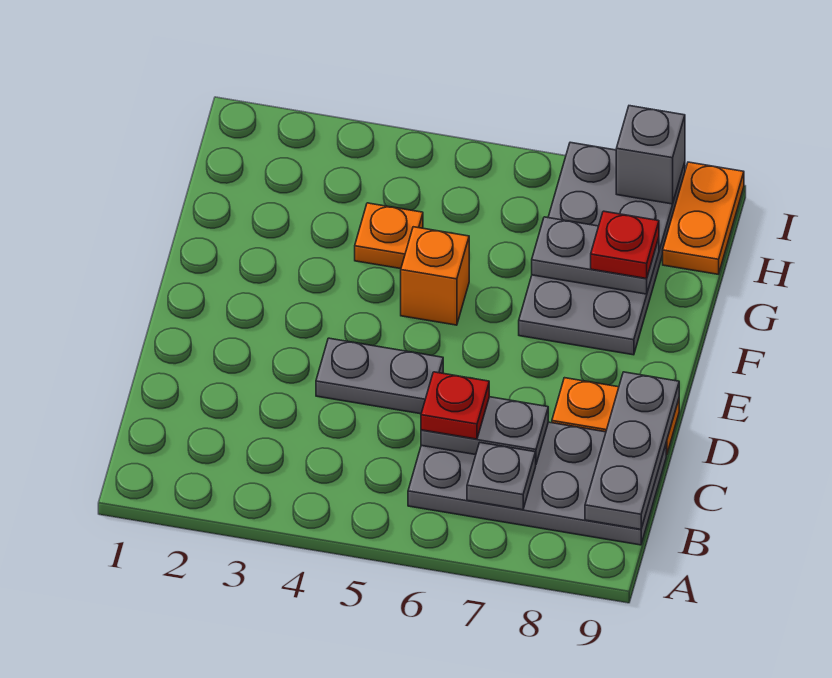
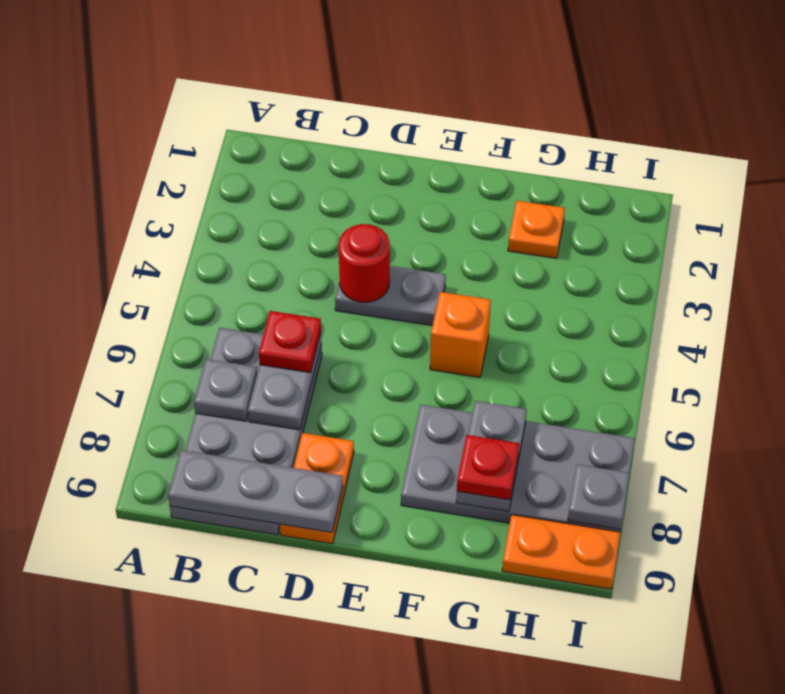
grey plate D4:D5 level 1 -> grey plate D4:E4 level 1
none -> red round brick D4 level 2
orange plate G4 level 1 -> orange plate G2 level 1
grey brick I8 level 2 -> grey plate I8 level 2

